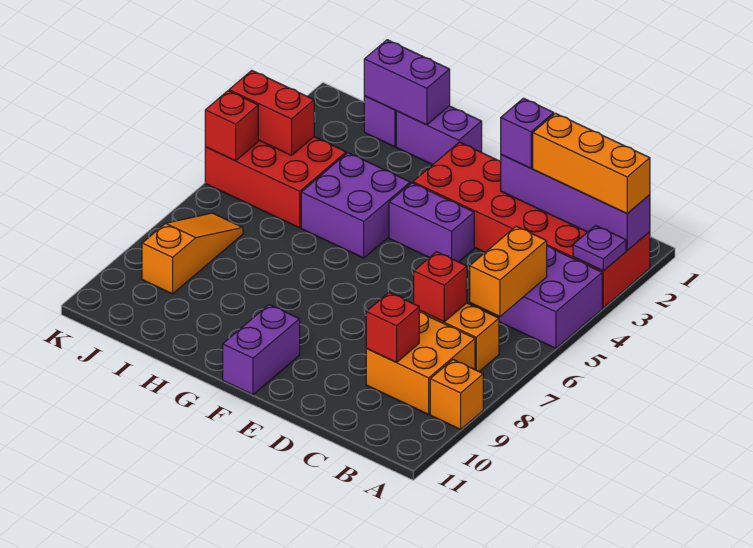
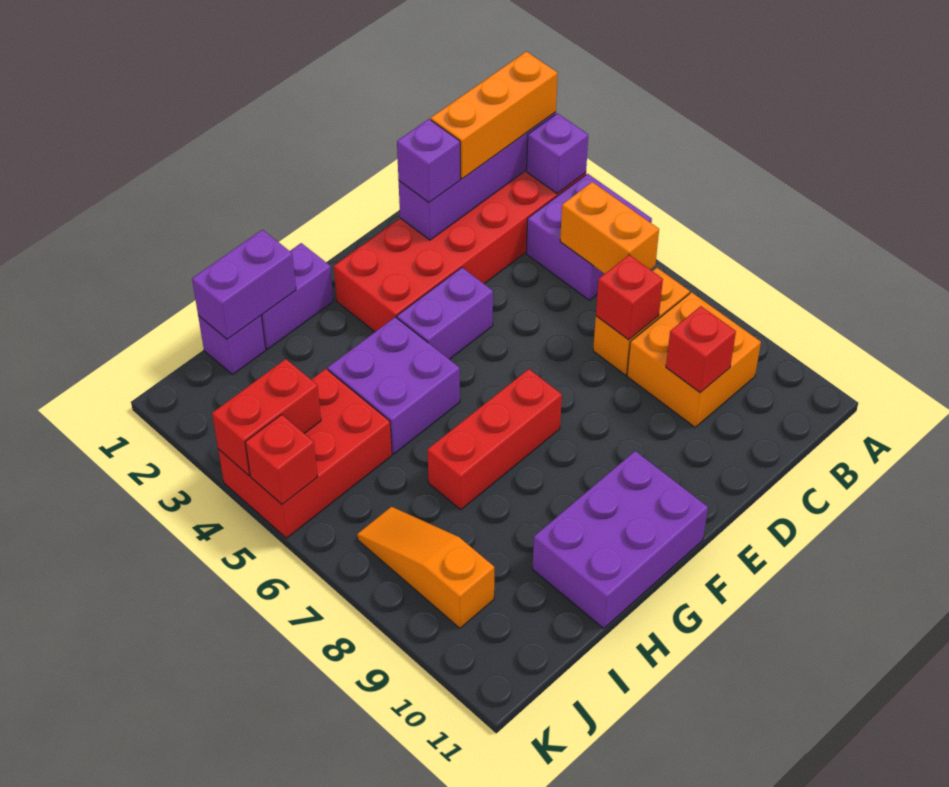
purple plate A3 level 2 -> purple brick A3 level 2
orange brick A9 level 1 -> none
none -> red brick F7:H7 level 1
purple brick F10:F11 level 1 -> purple brick F10:H11 level 1

